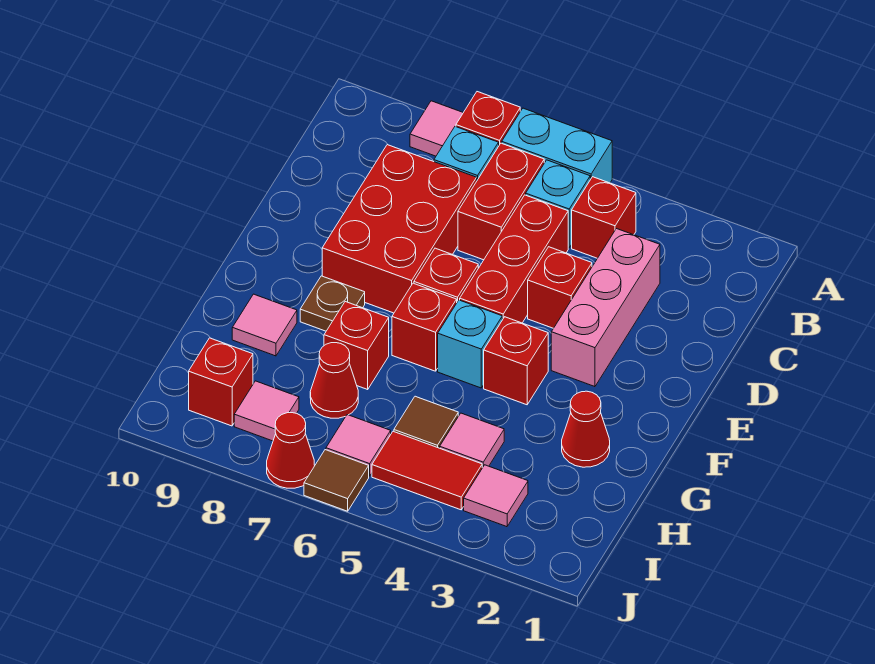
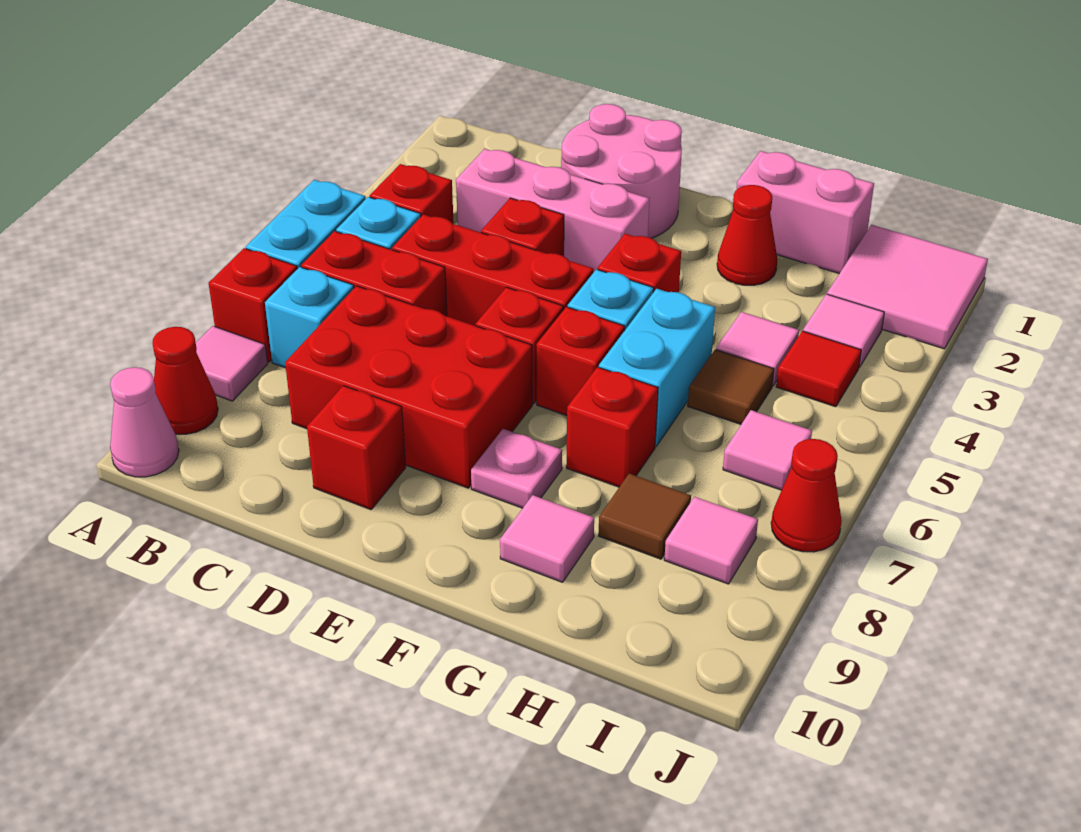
none -> pink cone A10 level 1
none -> pink round brick D1:E2 level 1
brown plate F8 level 1 -> pink plate F8 level 1
none -> pink brick G1:H1 level 1
none -> cyan brick G5:G6 level 1
red cone H7 level 1 -> red cone A9 level 1
none -> pink tile I1:J2 level 1
red tile I4:I5 level 1 -> red tile I4 level 1
red brick I9 level 1 -> red brick D9 level 1
brown tile J6 level 1 -> brown tile H8 level 1

